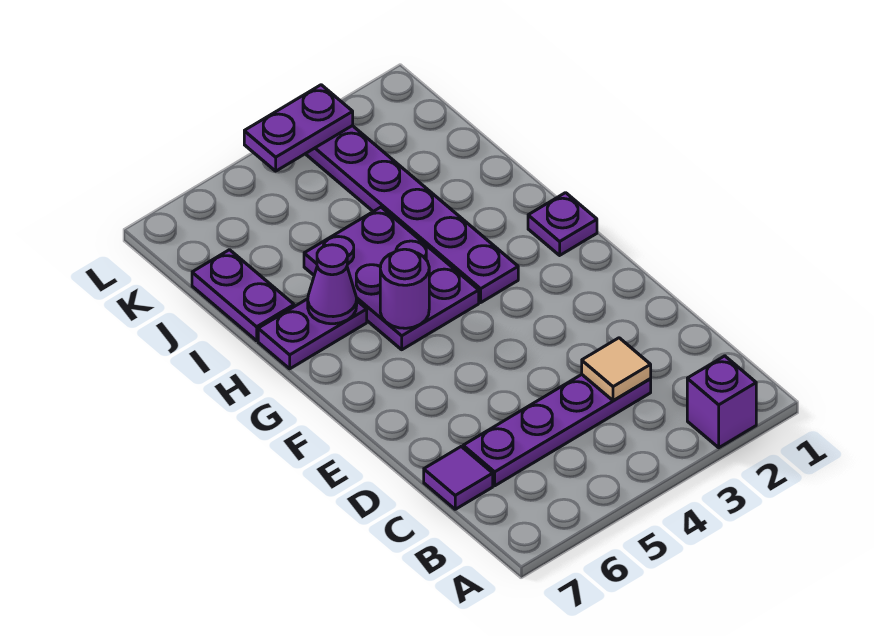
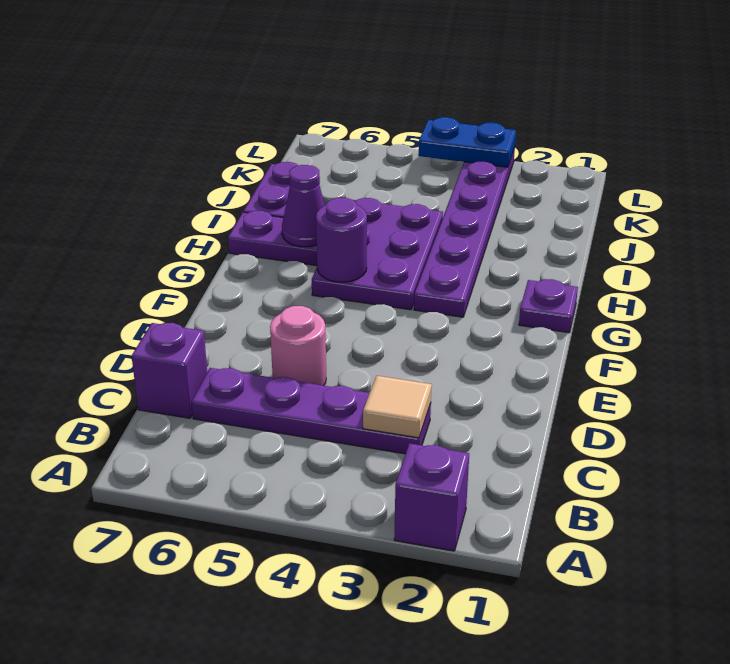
purple tile C7 level 1 -> purple brick C7 level 1
none -> pink round brick D5 level 1
purple plate L3:L4 level 2 -> blue plate L3:L4 level 2

